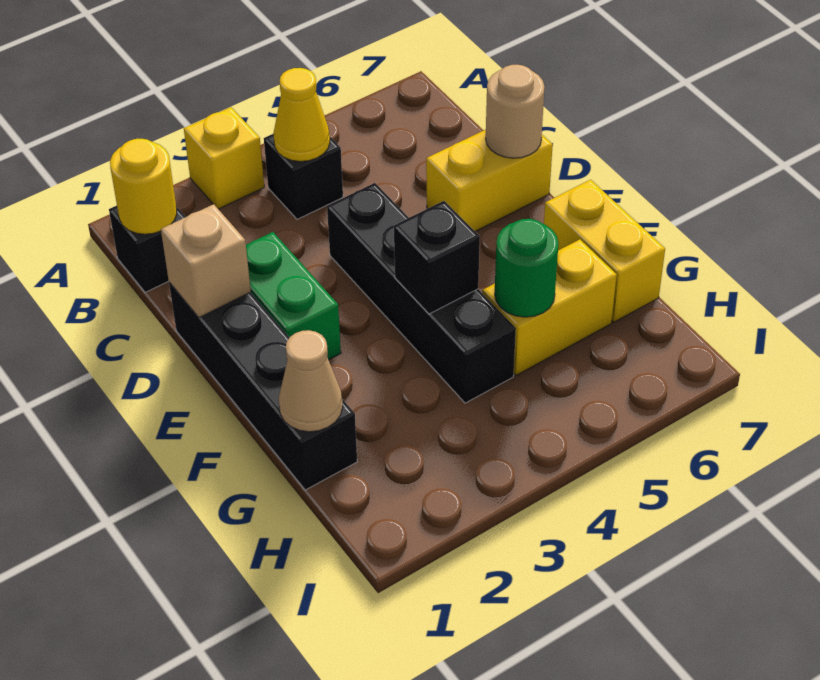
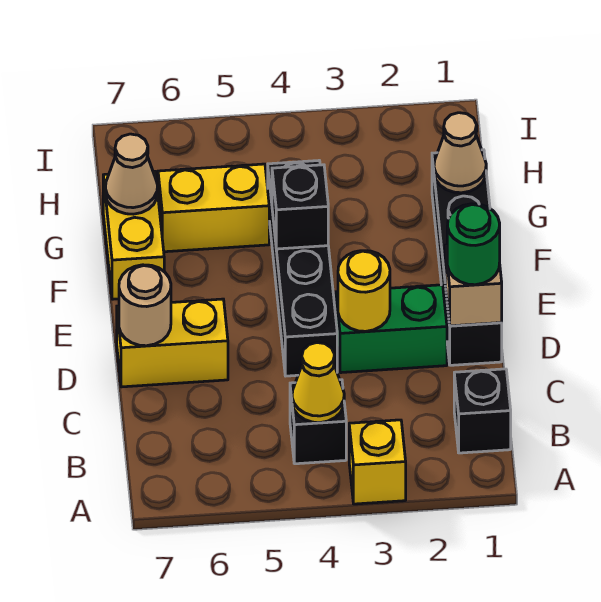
yellow round brick B1 level 2 -> yellow round brick D3 level 2
green brick D2:E2 level 1 -> green brick D2:D3 level 1
green round brick G5 level 2 -> green round brick D1 level 3
none -> tan cone G7 level 2

